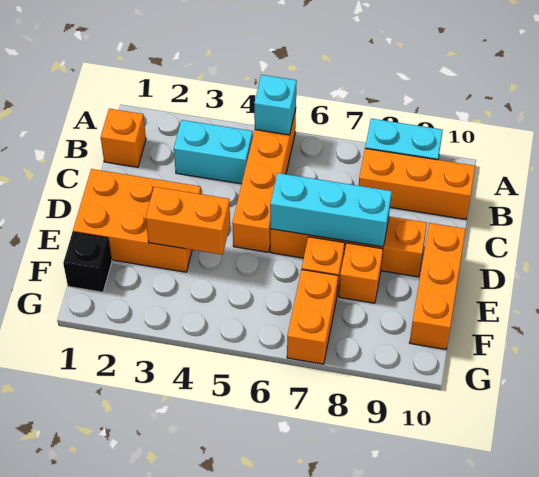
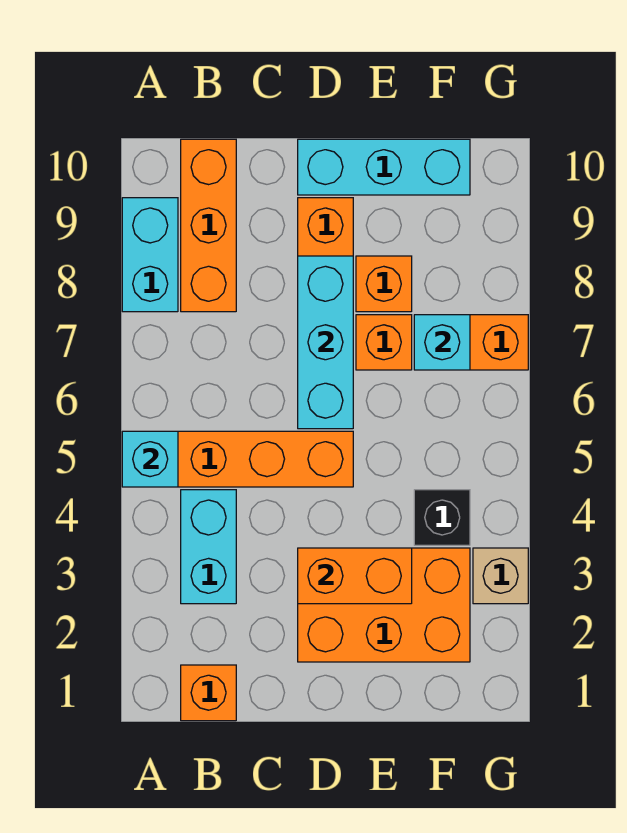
orange brick D1:E3 level 1 -> orange brick D2:F3 level 1
orange brick D10:F10 level 1 -> cyan brick D10:F10 level 1
orange brick E3:E4 level 2 -> orange brick D3:E3 level 2
black brick F1 level 1 -> black brick F4 level 1
none -> cyan brick F7 level 2
none -> tan brick G3 level 1

